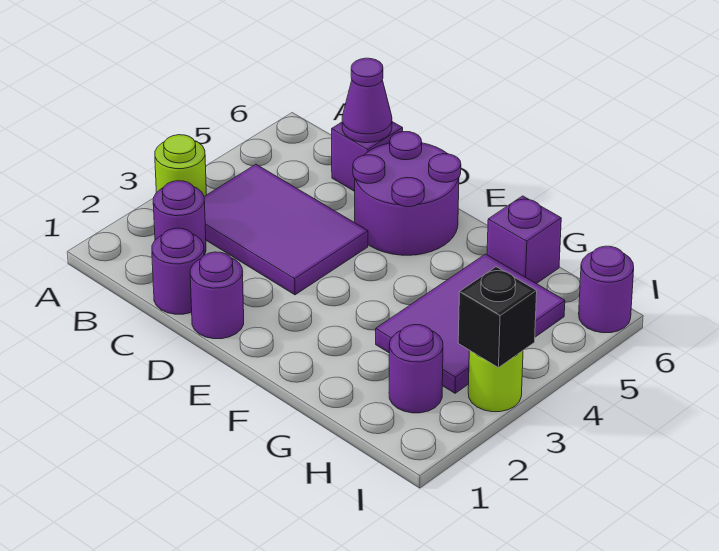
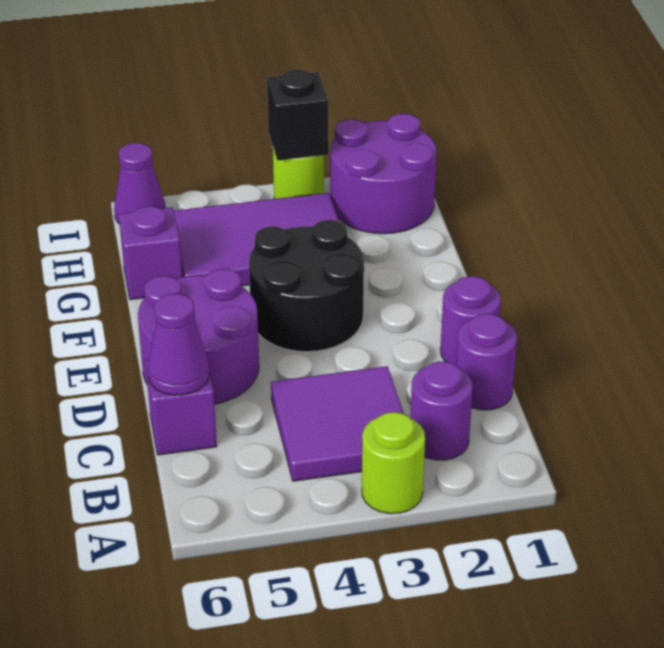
purple tile B3:D4 level 1 -> purple tile B3:C4 level 1
none -> black round brick E3:F4 level 1
purple round brick H2 level 1 -> purple round brick H1:I2 level 1
purple round brick I6 level 1 -> purple cone I6 level 1

